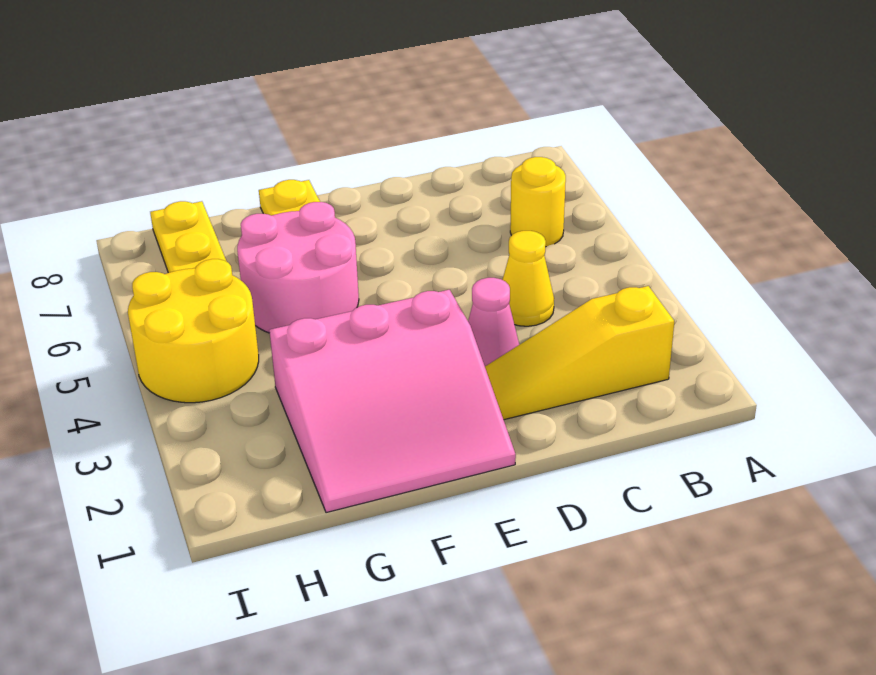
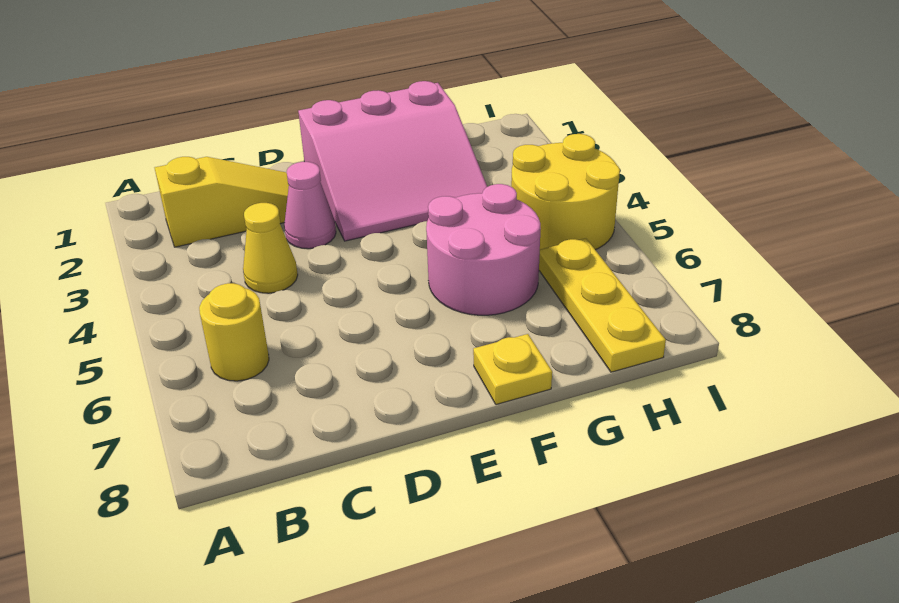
pink slope E1:G3 level 1 top 3 -> pink slope E1:G3 level 1 top 1

